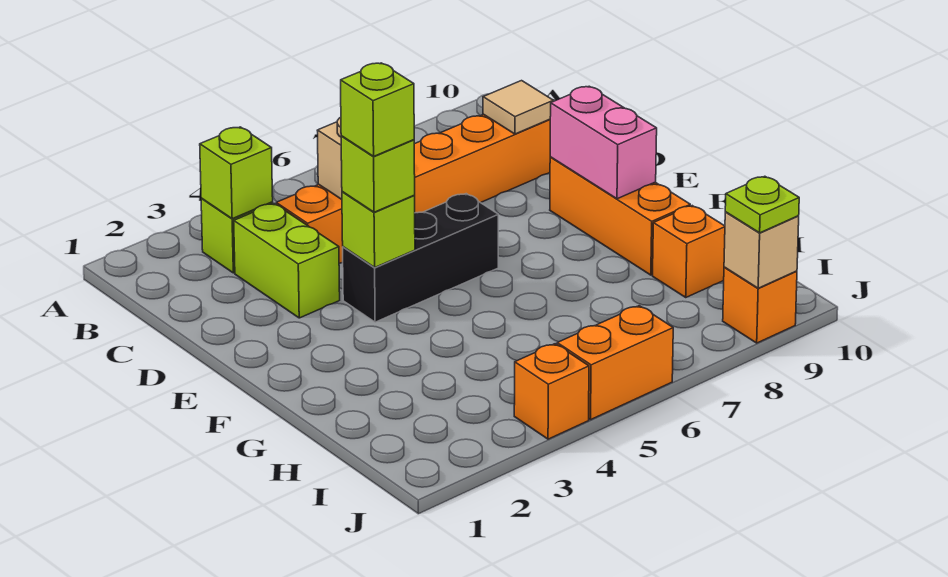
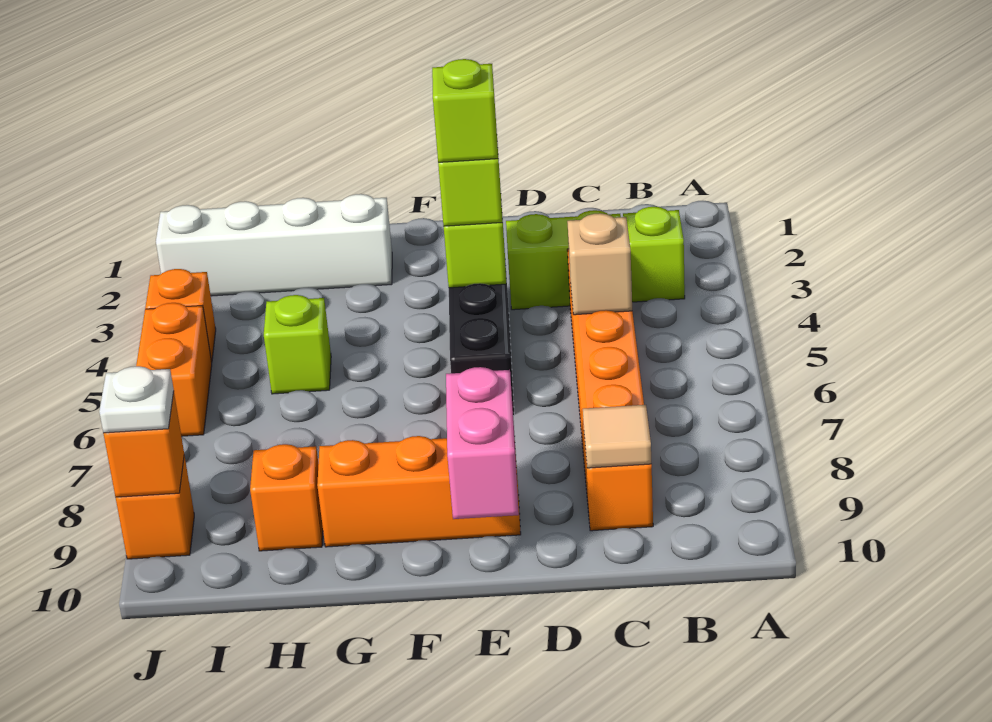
lime brick B3 level 2 -> lime brick H5 level 1
pink brick E9:F9 level 2 -> pink brick E9:E10 level 2
none -> white brick G2:J2 level 1
tan brick J9 level 2 -> orange brick J9 level 2
lime plate J9 level 3 -> white plate J9 level 3

